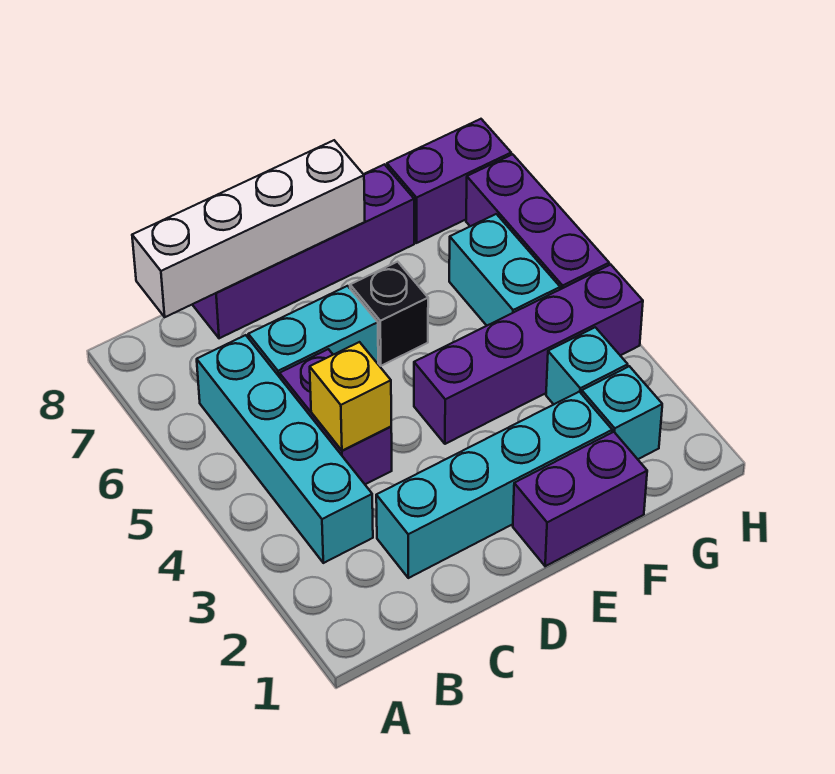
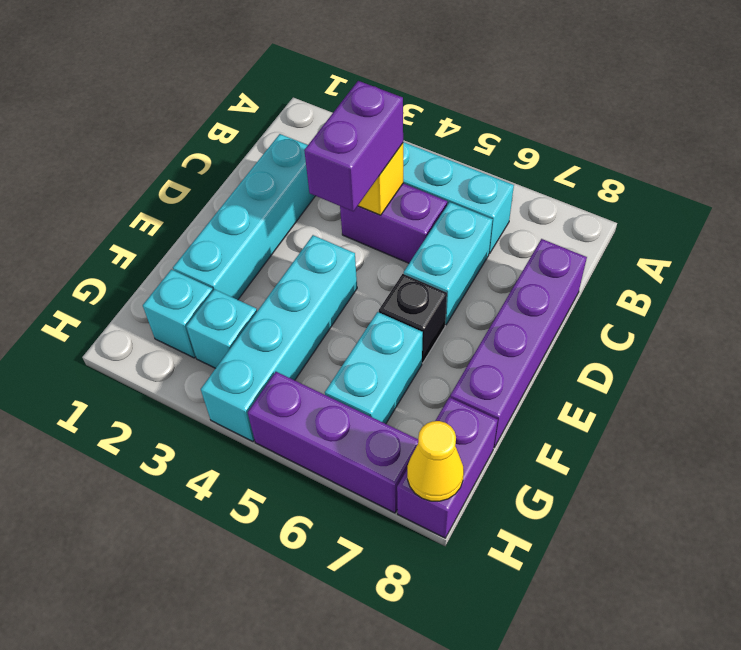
white brick B8:E8 level 2 -> none
purple brick E1:F1 level 1 -> purple brick C4:D4 level 3
purple brick E4:H4 level 1 -> cyan brick E4:H4 level 1
cyan brick G5:G6 level 1 -> cyan brick F6:G6 level 1
none -> yellow cone H8 level 2

